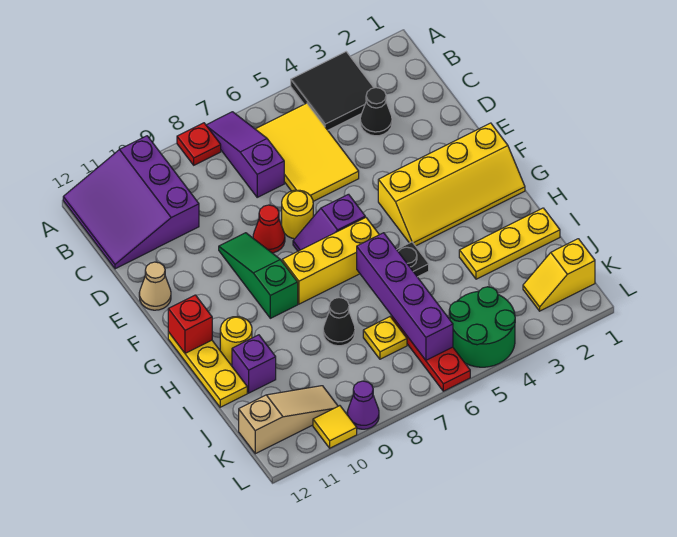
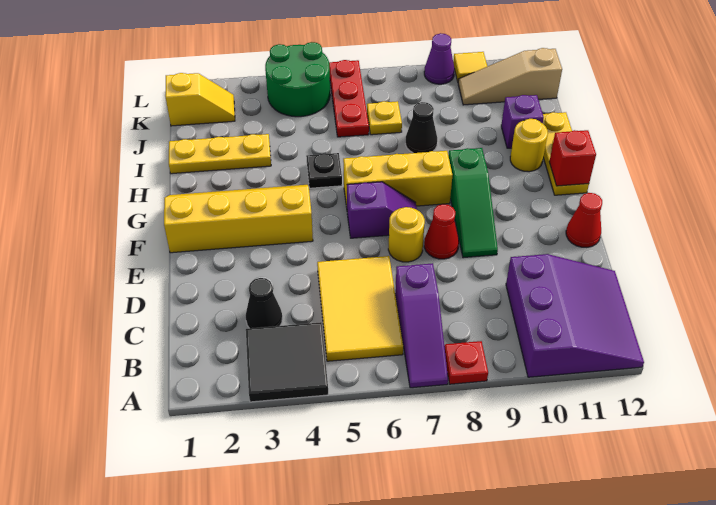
tan cone E12 level 1 -> red cone E12 level 1
purple brick H6:K6 level 2 -> none

